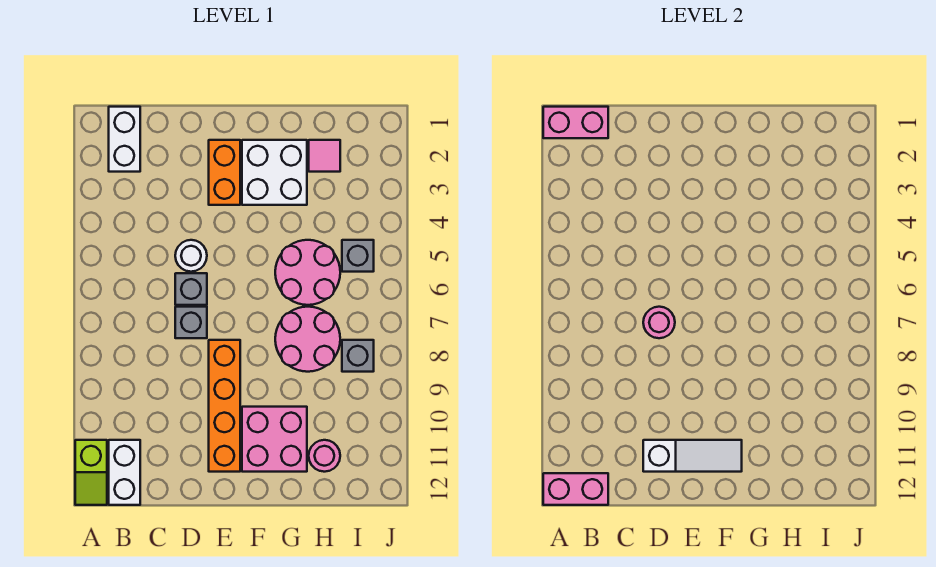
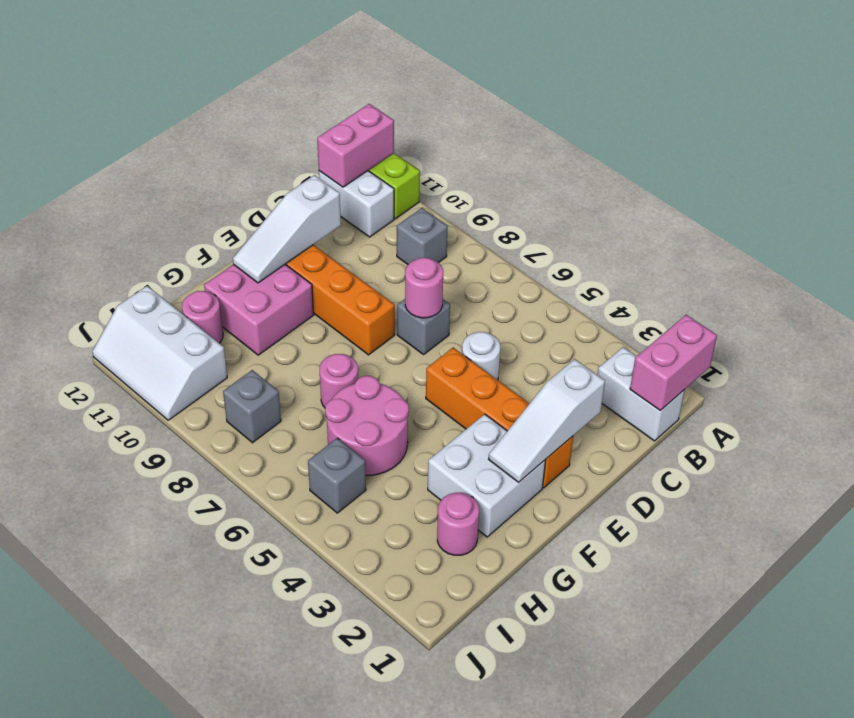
none -> white slope D2:F2 level 2 top D
grey brick D6 level 1 -> grey brick B9 level 1
orange brick E2:E3 level 1 -> orange brick E2:E5 level 1
pink round brick G7:H8 level 1 -> pink round brick G7 level 1
pink tile H2 level 1 -> pink round brick H2 level 1
none -> white slope I10:J12 level 1 top I

